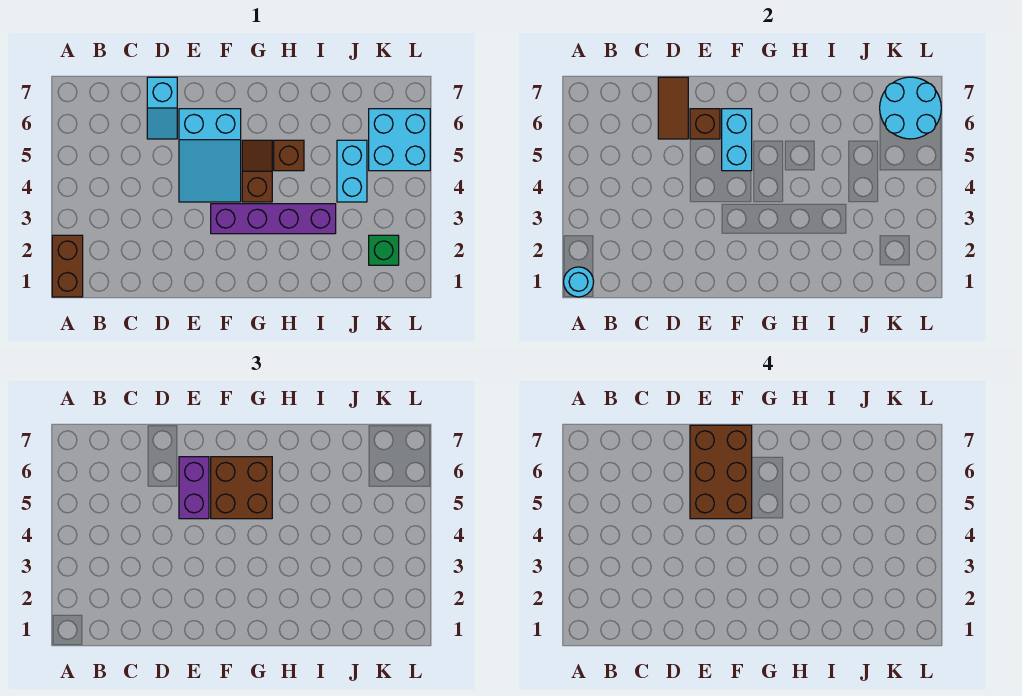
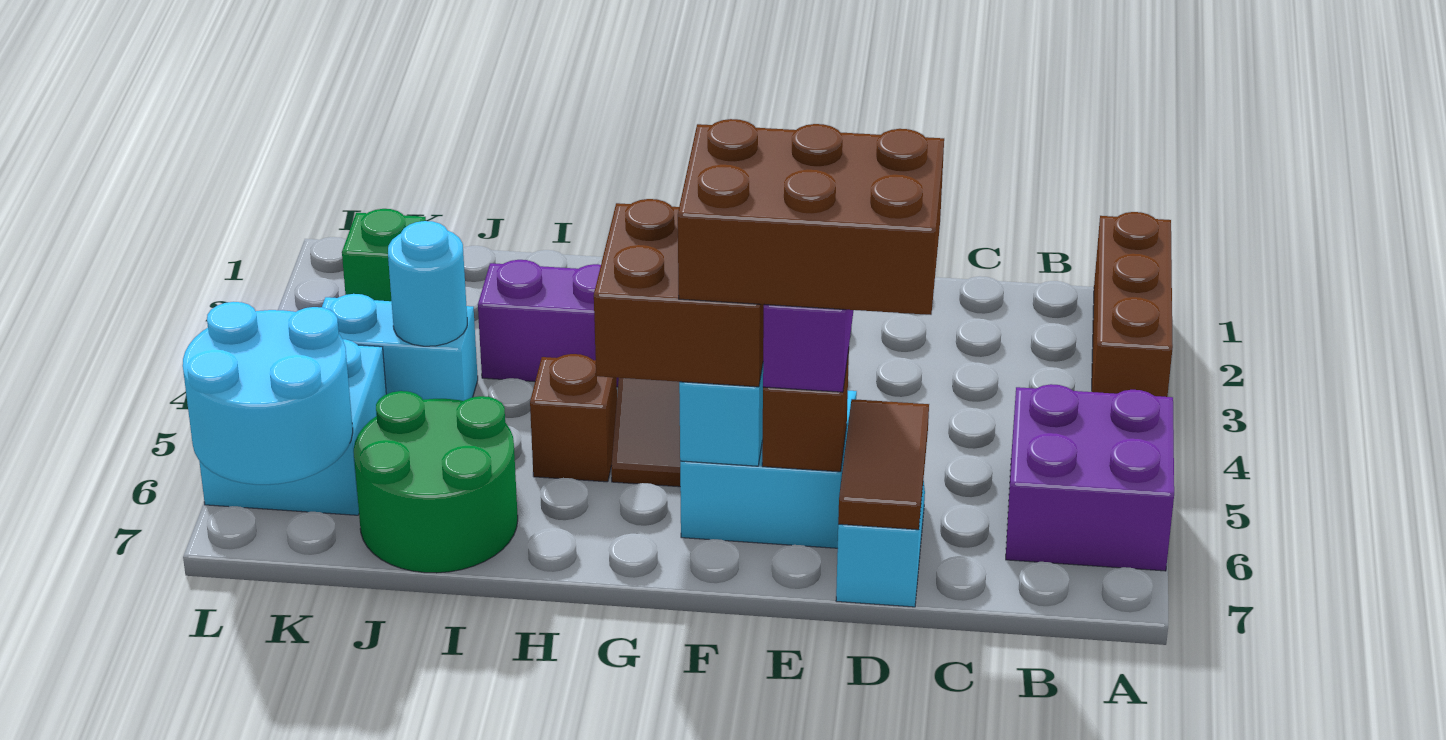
brown brick A1:A2 level 1 -> brown brick A1:A3 level 1
cyan round brick A1 level 2 -> cyan round brick J4 level 2
none -> purple brick A5:B6 level 1
brown brick E5:F7 level 4 -> brown brick D5:F6 level 4
none -> green round brick I6:J7 level 1
cyan brick J4:J5 level 1 -> cyan brick J4:K4 level 1

